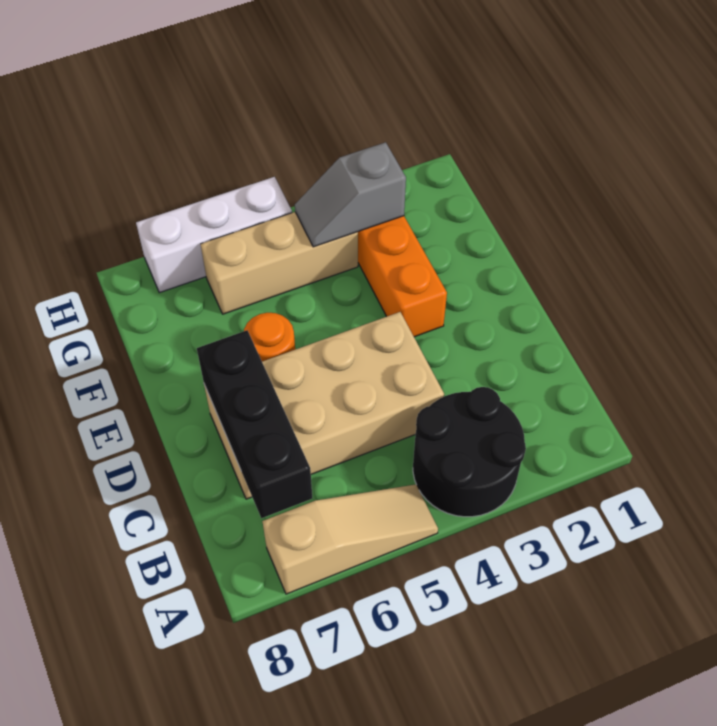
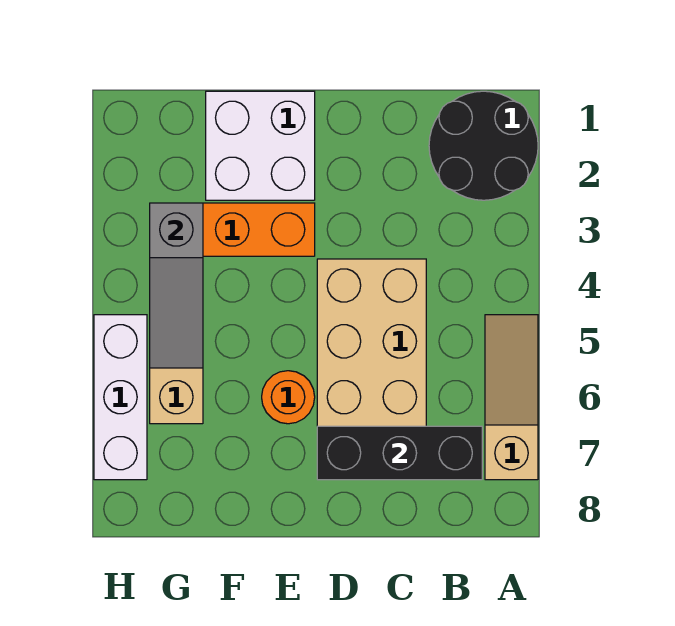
black round brick A3:B4 level 1 -> black round brick A1:B2 level 1
none -> white brick E1:F2 level 1
grey slope G3:G4 level 2 top 3 -> grey slope G3:G5 level 2 top 3

